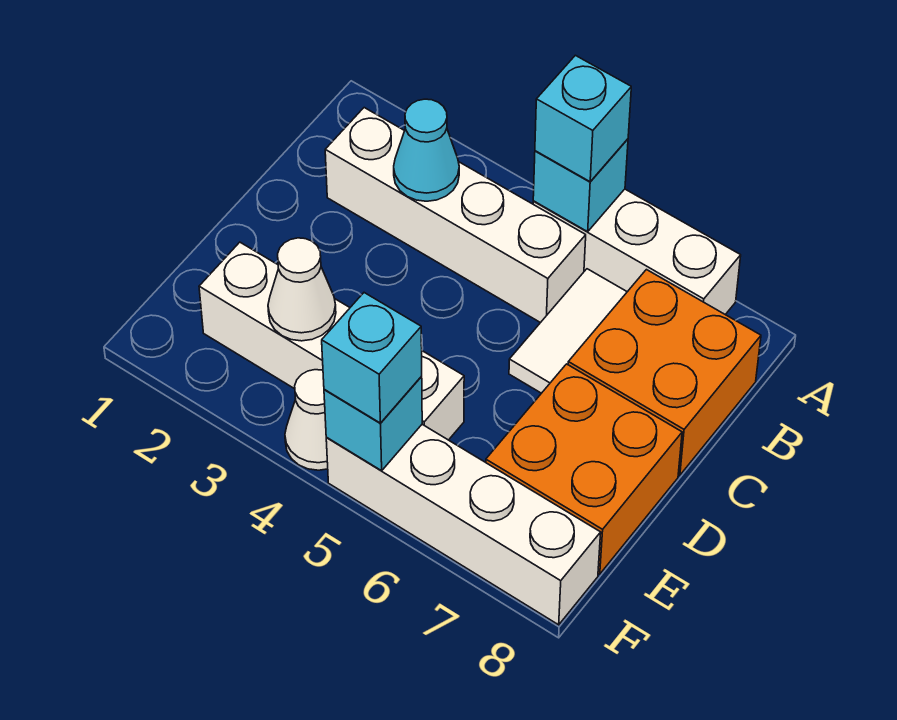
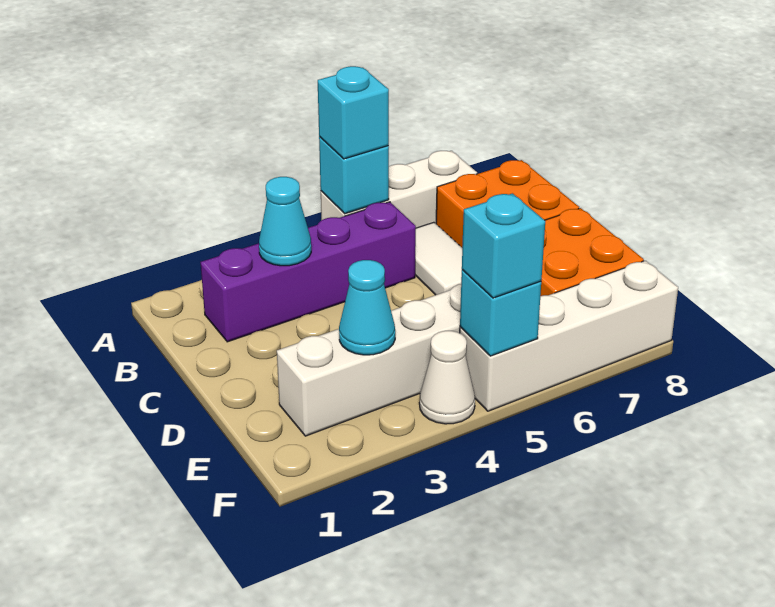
white brick B2:B5 level 1 -> purple brick B2:B5 level 1
white cone E3 level 2 -> cyan cone E3 level 2

